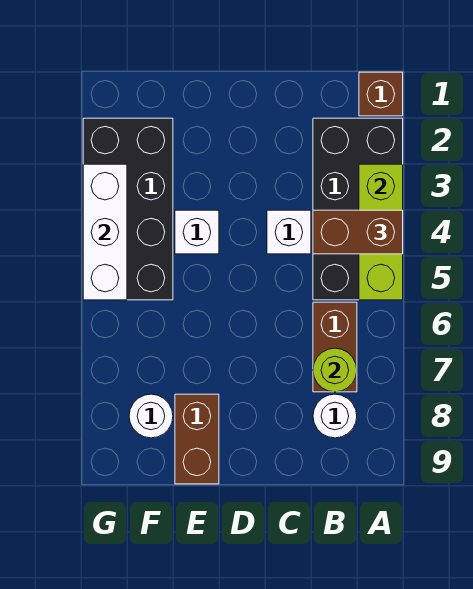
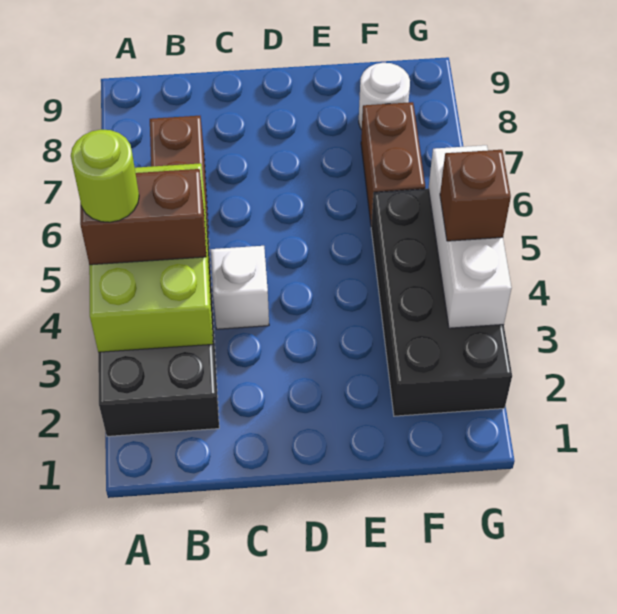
brown brick A1 level 1 -> brown brick G4 level 3
lime brick A3:A5 level 2 -> lime brick A3:B5 level 2
lime round brick B7 level 2 -> lime round brick A4 level 4
white round brick B8 level 1 -> none
white brick E4 level 1 -> none
brown brick E8:E9 level 1 -> brown brick F6:F7 level 1

